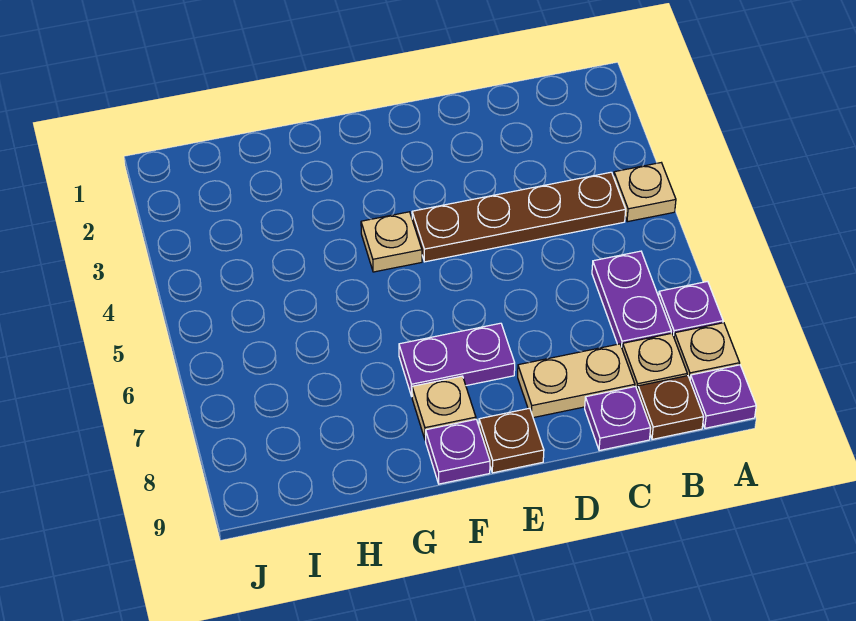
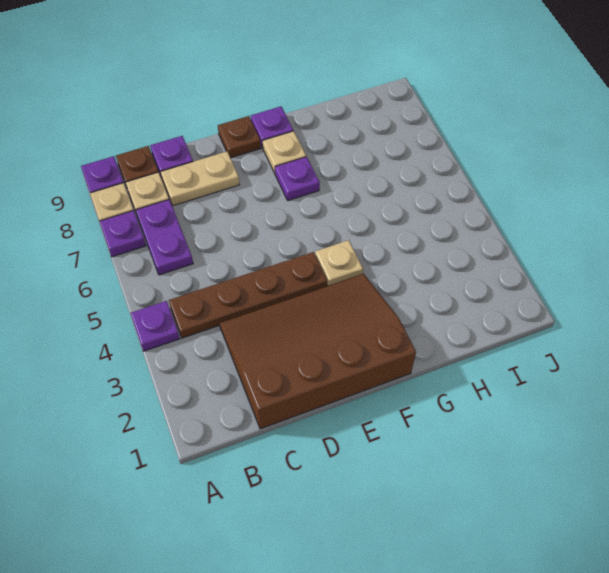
tan plate A4 level 1 -> purple plate A4 level 1
none -> brown slope C1:F3 level 1 top 1
purple plate E7:F7 level 1 -> purple plate F7 level 1

